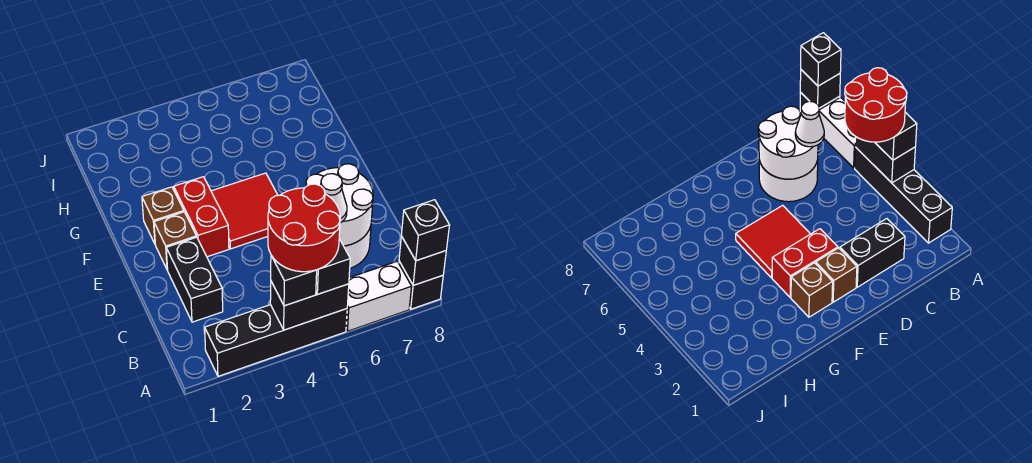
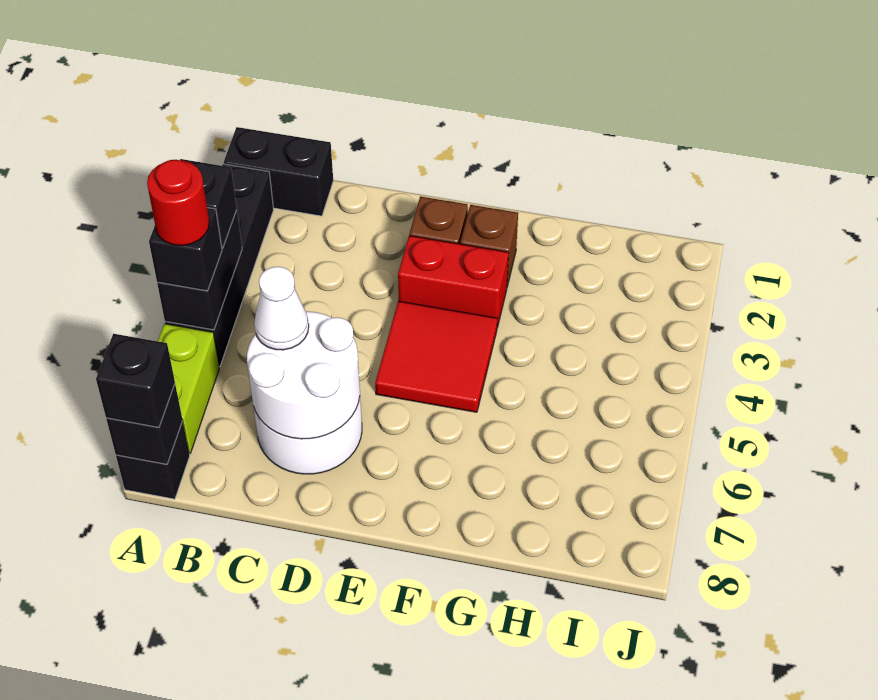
red round brick A4:B5 level 4 -> red round brick A5 level 4
white brick A6:A7 level 1 -> lime brick A6:A7 level 1
black brick C2:D2 level 1 -> black brick A1:B1 level 1

